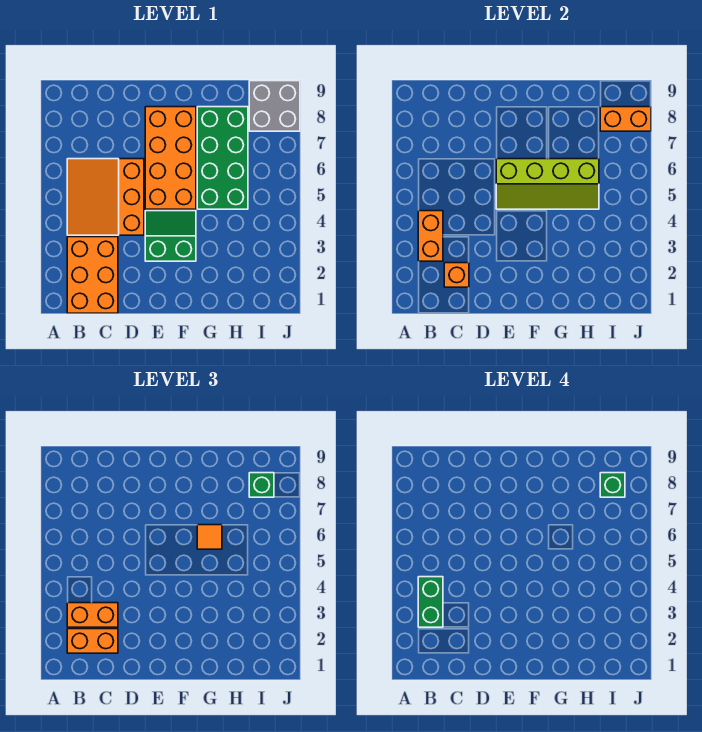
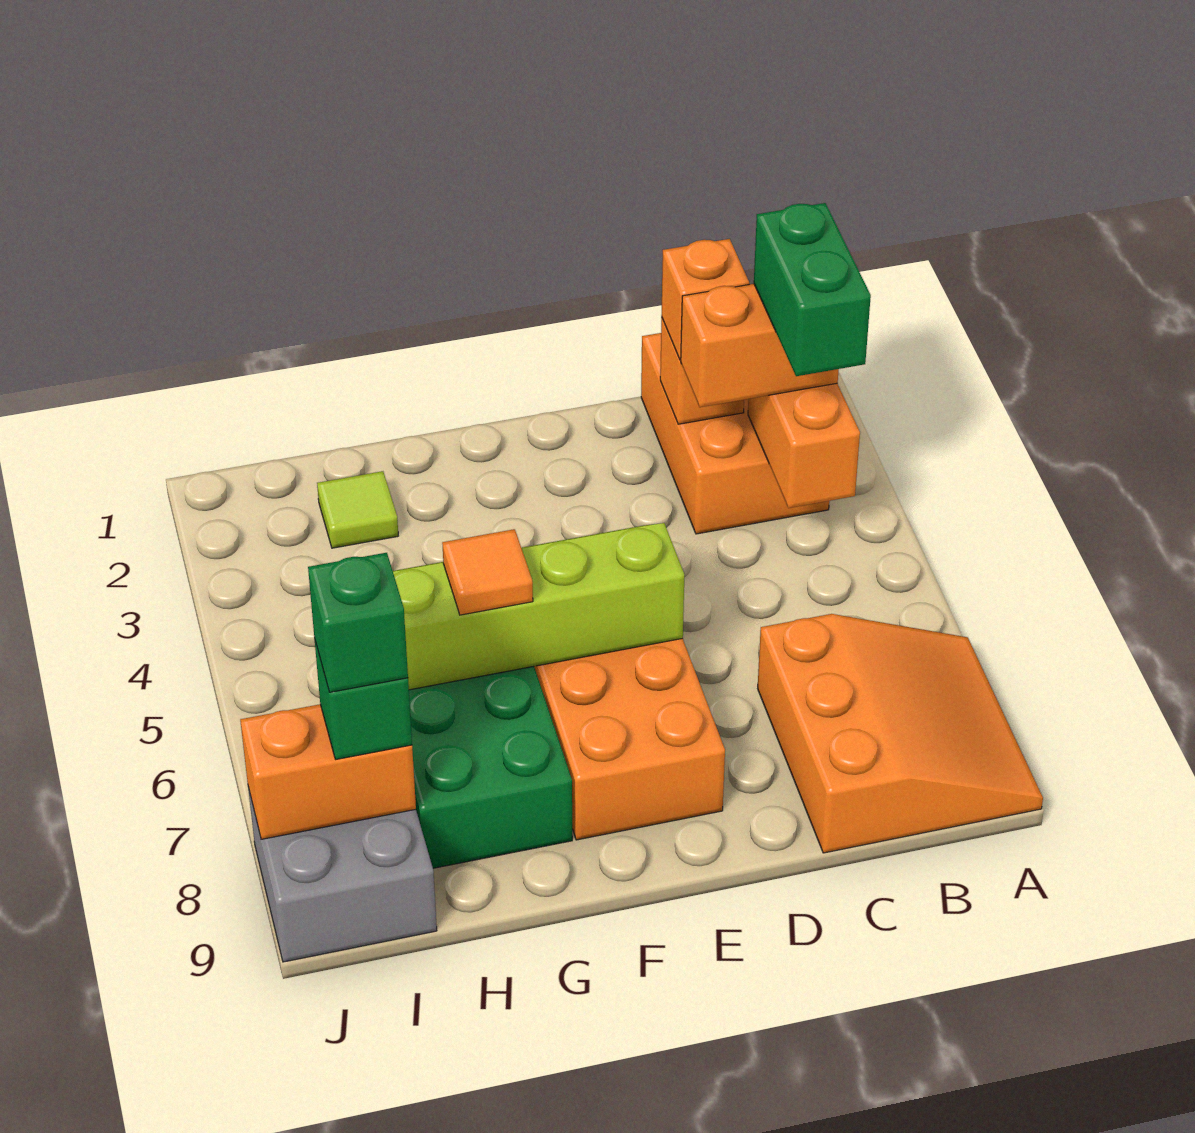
orange brick B2:C2 level 3 -> orange brick C2 level 3
orange slope B4:D6 level 1 top D -> orange slope A7:C9 level 1 top C
green slope E3:F4 level 1 top 3 -> none
none -> lime tile H2 level 1

